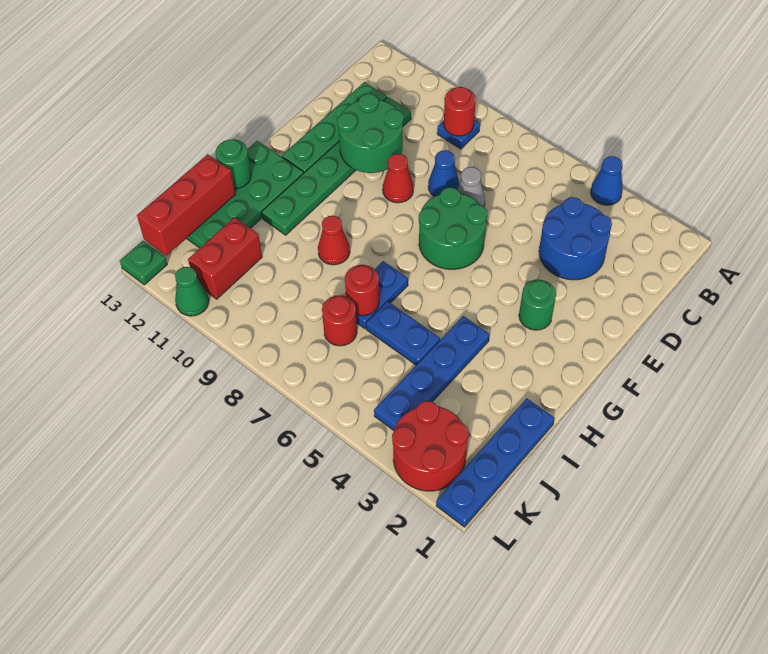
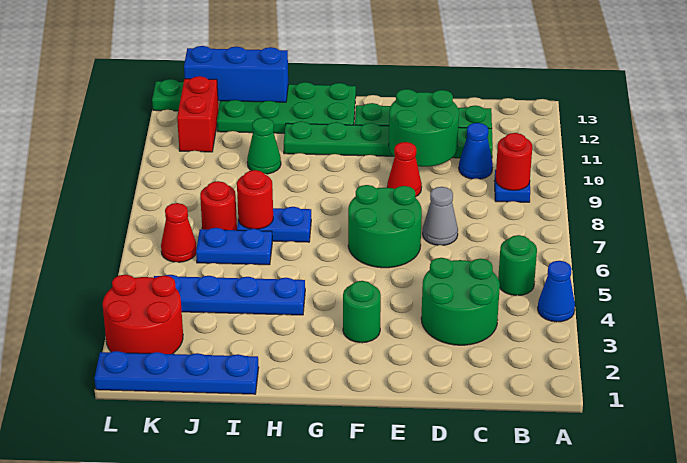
blue round brick C3:D4 level 1 -> green round brick C3:D4 level 1
blue cone D8 level 1 -> blue cone C10 level 1
red cone H9 level 1 -> red cone K6 level 1
green round brick H13 level 2 -> green round brick B5 level 1
blue plate I5:I6 level 1 -> blue plate I6:J6 level 1
red brick I13:K13 level 2 -> blue brick I13:K13 level 2
red brick J11:K11 level 1 -> red brick K11:K12 level 1
green cone L11 level 1 -> green cone I10 level 1

